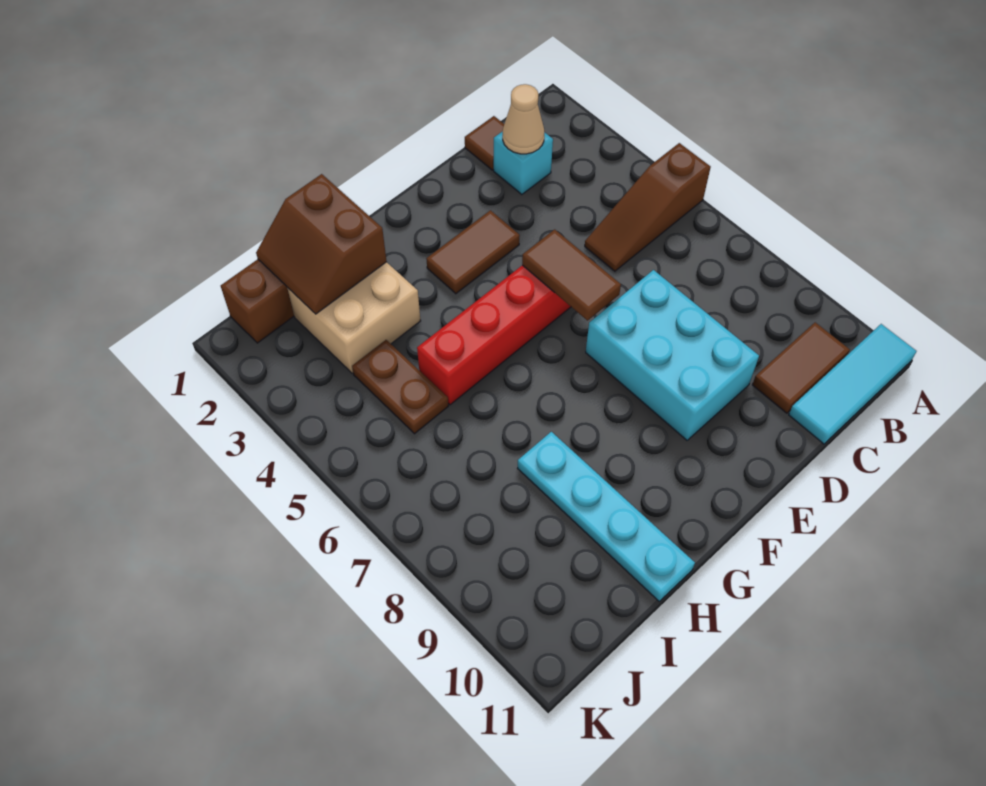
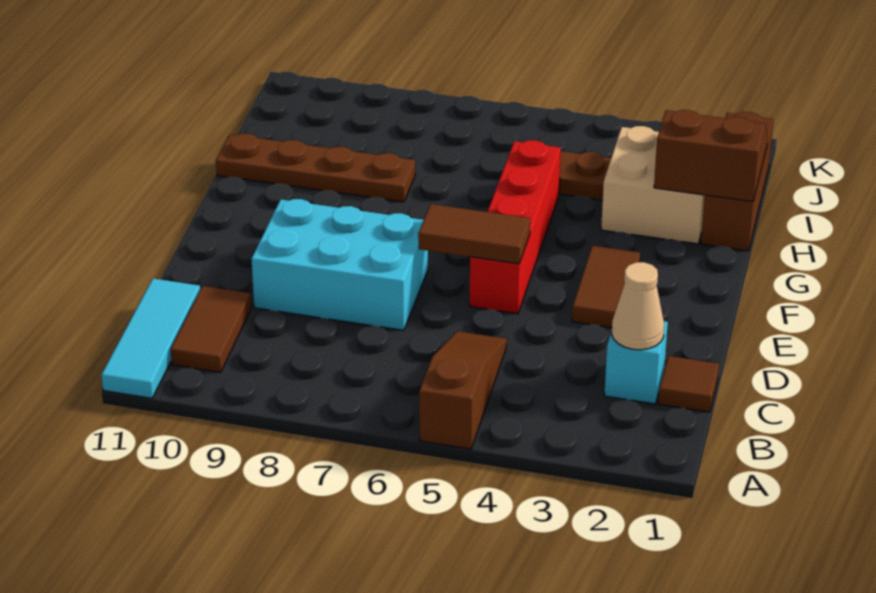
cyan plate H8:H11 level 1 -> brown plate H8:H11 level 1

